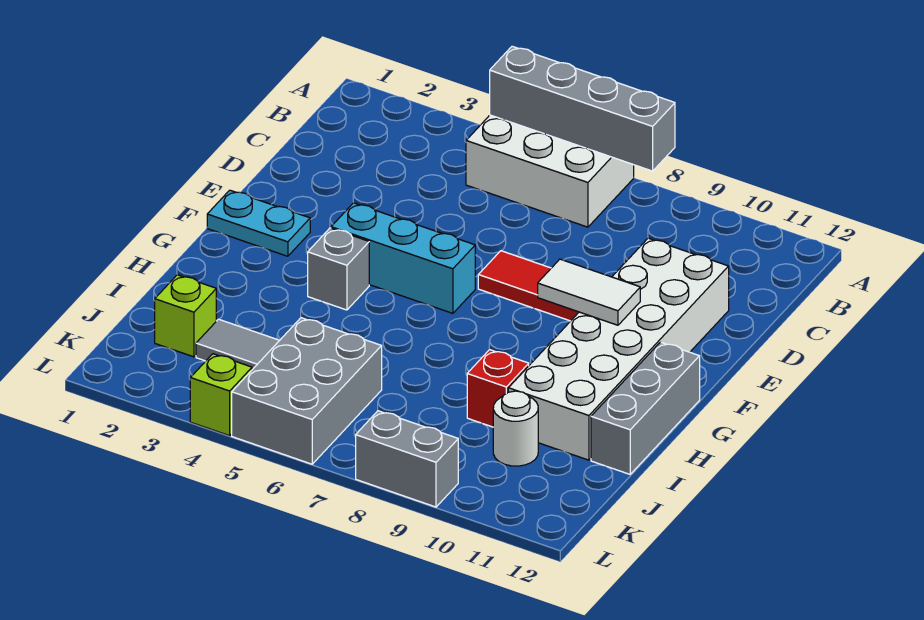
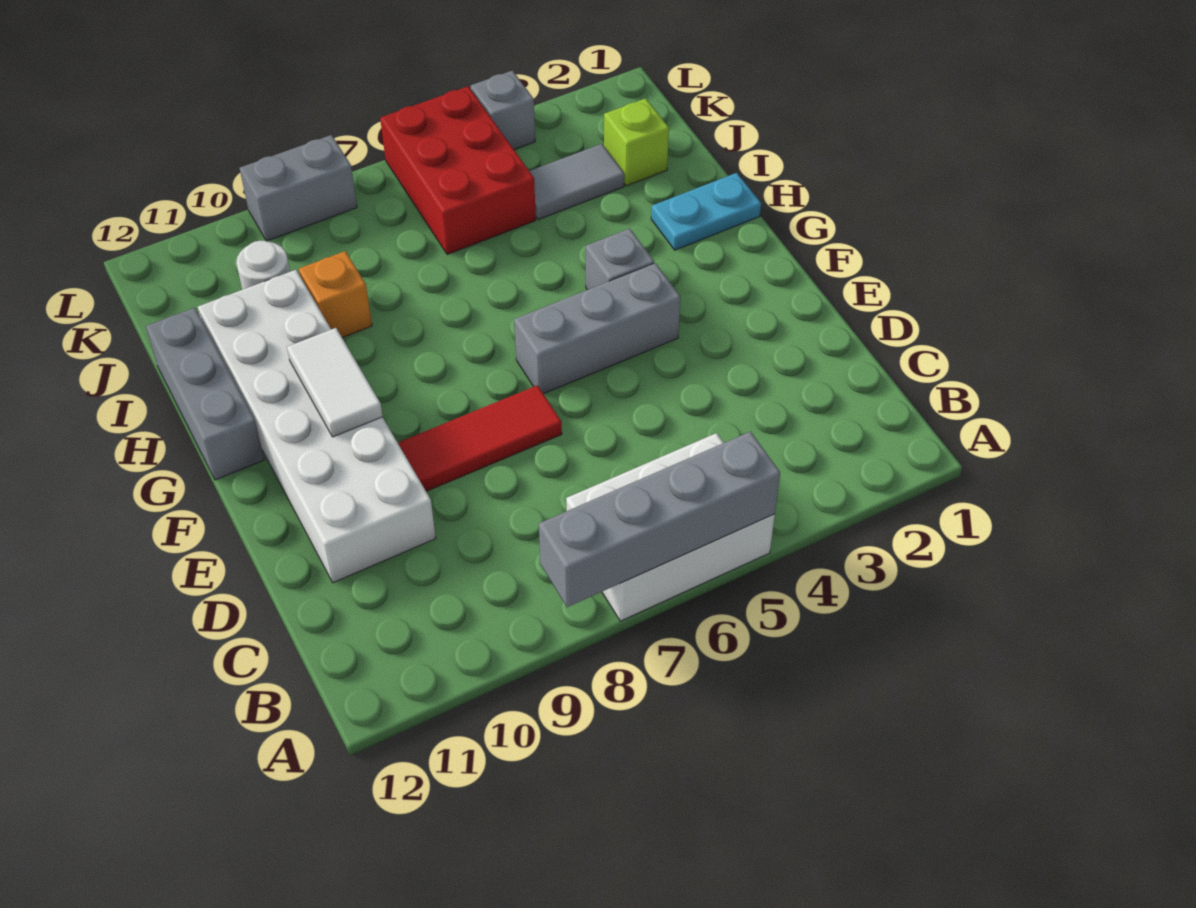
cyan plate F1:F2 level 1 -> cyan plate H1:H2 level 1
cyan brick F4:F6 level 1 -> grey brick F4:F6 level 1
white tile F9:F10 level 2 -> white tile F10:G10 level 2
red brick I9 level 1 -> orange brick I9 level 1
grey brick J5:L6 level 1 -> red brick J5:L6 level 1
lime brick L4 level 1 -> grey brick L4 level 1

